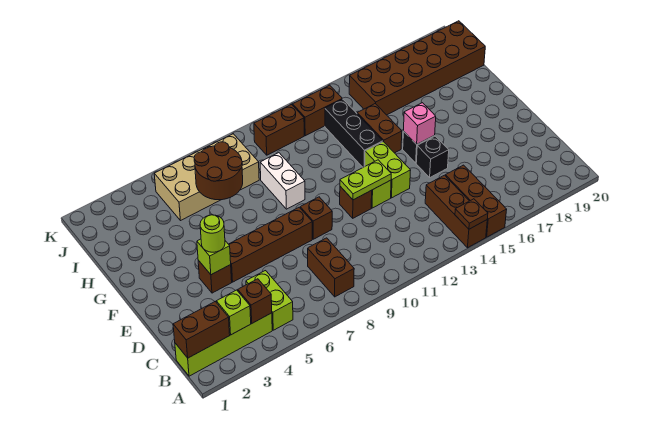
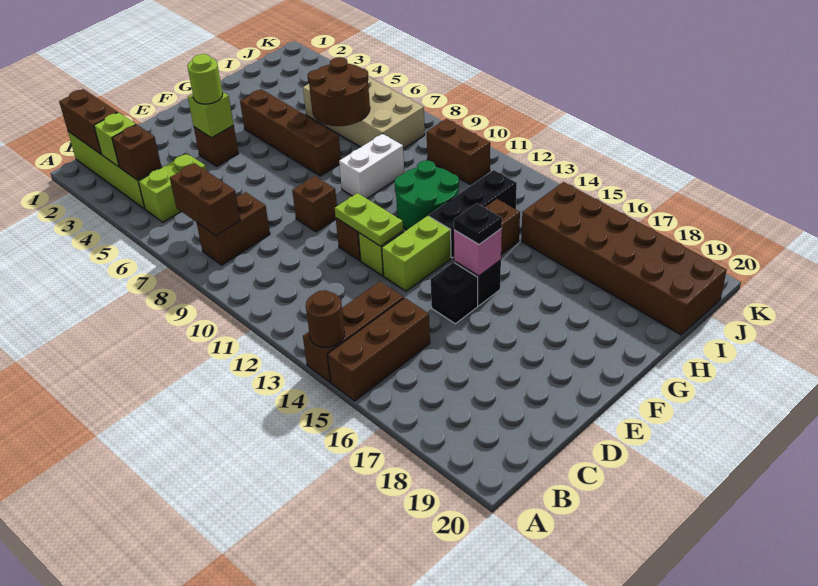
brown plate A14 level 2 -> brown round brick A14 level 2
brown brick E5:E8 level 1 -> brown brick G4:G7 level 1
none -> black plate F15 level 3
none -> green round brick G11:H12 level 1
brown brick J12:J13 level 1 -> brown brick B7:B8 level 2

